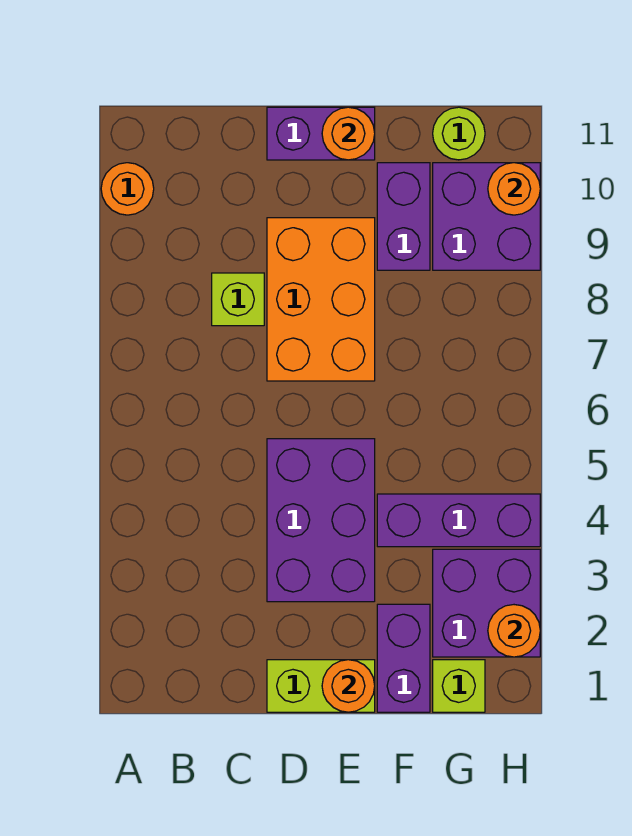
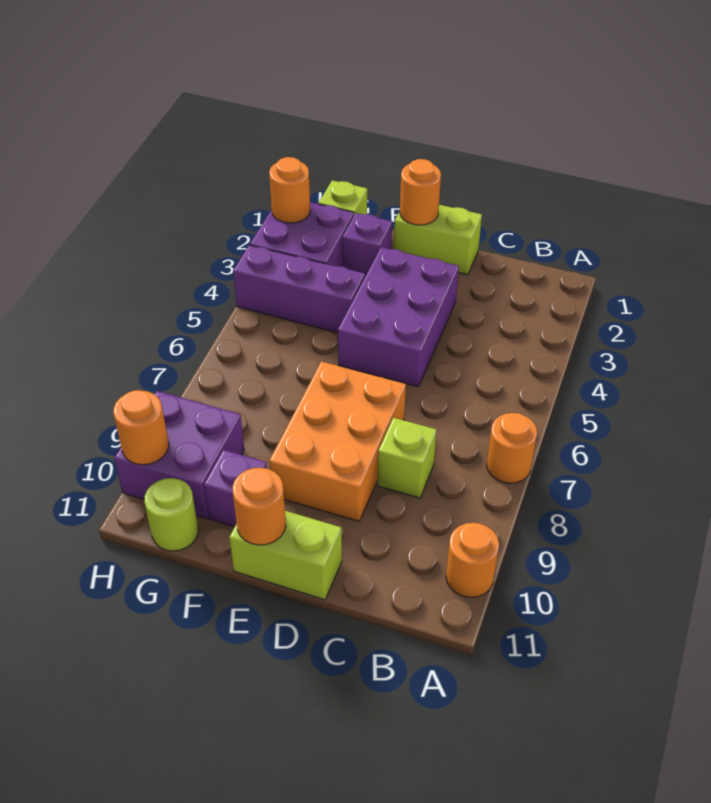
none -> orange round brick A7 level 1
purple brick D11:E11 level 1 -> lime brick D11:E11 level 1
purple brick F1:F2 level 1 -> purple brick F2 level 1
purple brick F9:F10 level 1 -> purple brick F10 level 1

